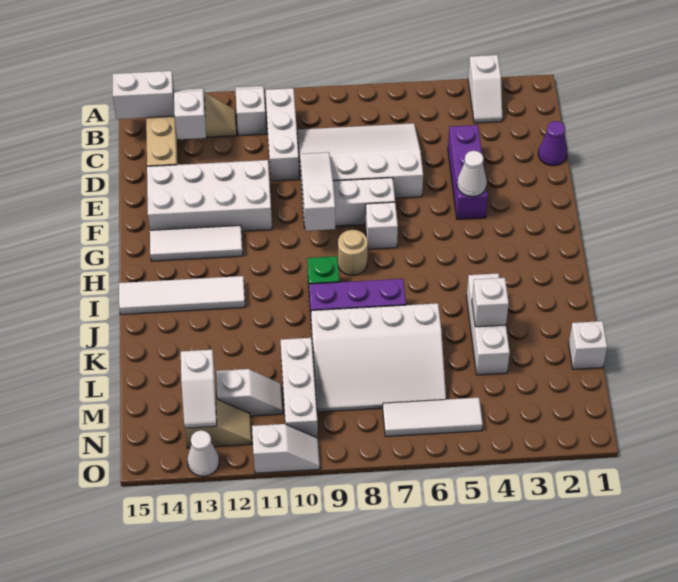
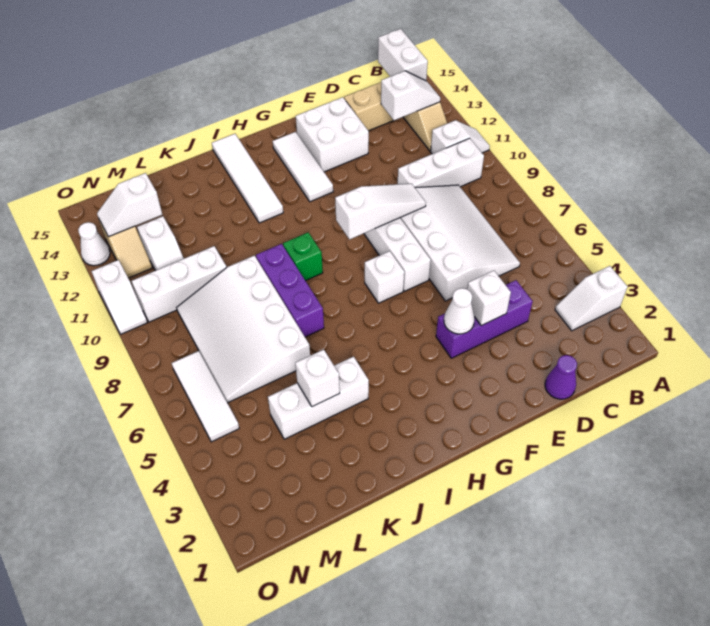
white brick E11:F14 level 1 -> white brick E13:F14 level 1
tan round brick H8 level 1 -> none
white brick L1 level 1 -> white brick E4 level 2

